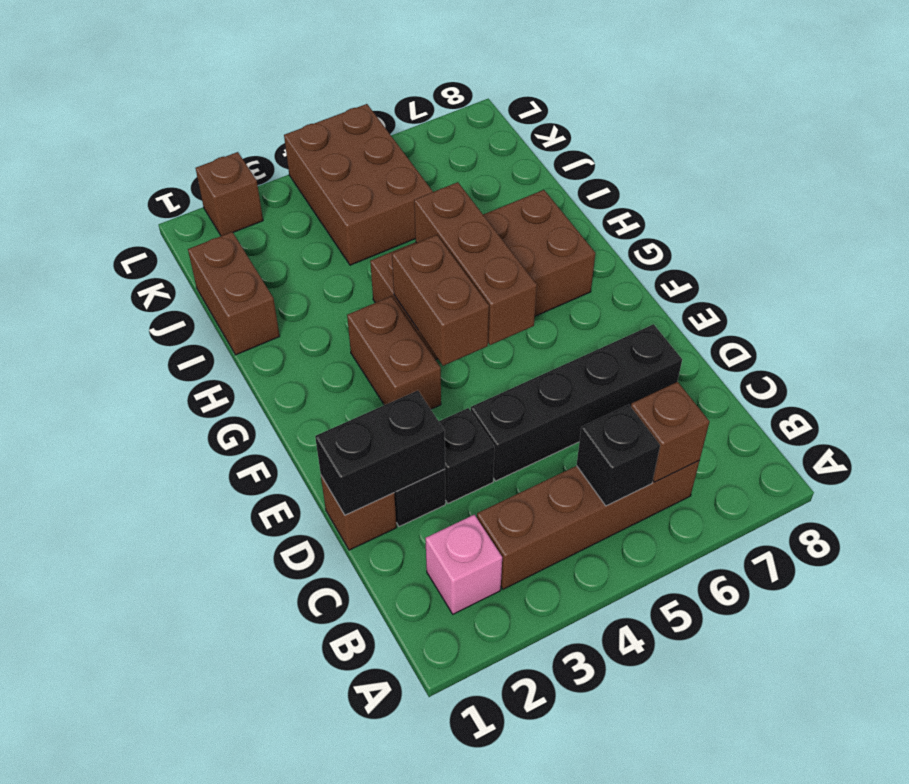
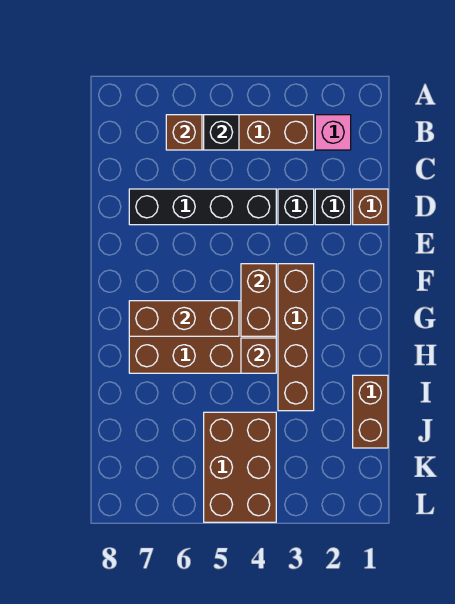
black brick D1:D2 level 2 -> none
brown brick F3:G3 level 1 -> brown brick F3:I3 level 1
brown brick F5:H5 level 2 -> brown brick G5:G7 level 2
brown brick L2 level 1 -> brown brick H4 level 2

